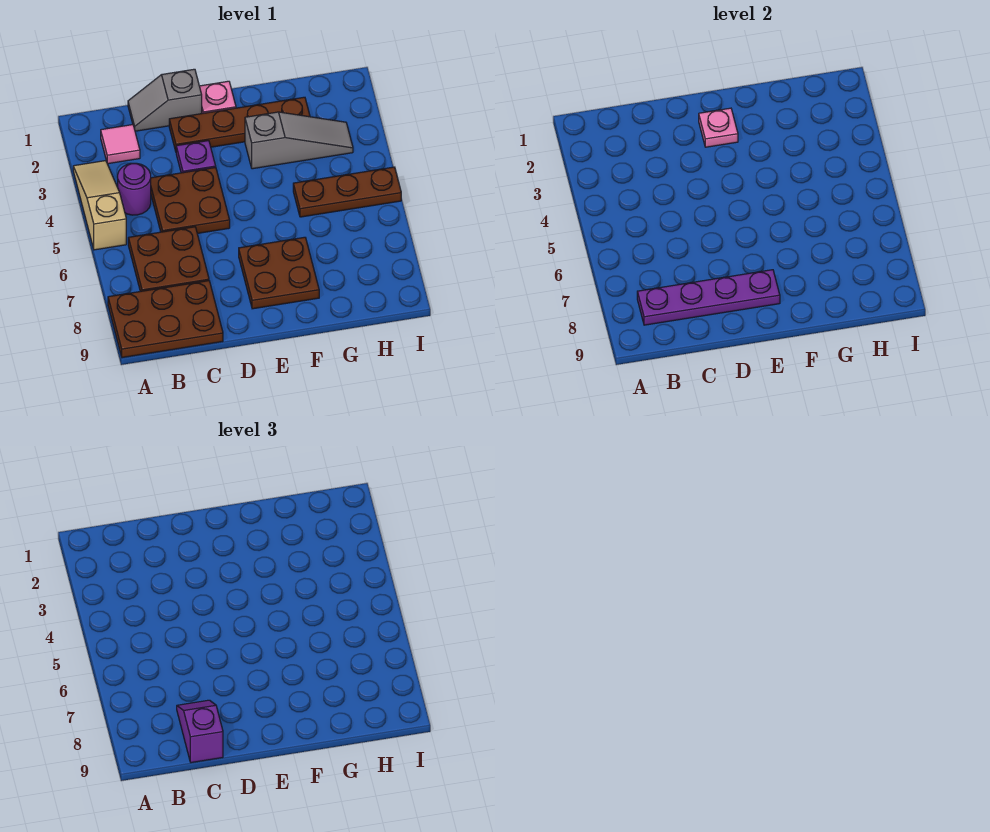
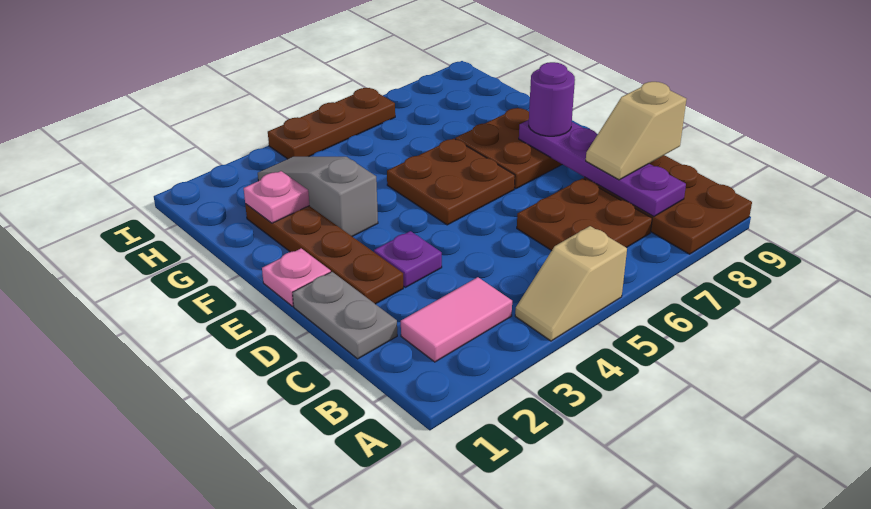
tan slope A3:A5 level 1 top 5 -> tan slope A4:A5 level 1 top 5
pink tile B2 level 1 -> pink tile B2:B3 level 1
purple round brick B4 level 1 -> purple round brick E8 level 3
grey slope C1:D1 level 1 top D -> grey plate C1:D1 level 1
brown plate C4:D5 level 1 -> brown plate E5:F6 level 1
purple slope C8:C9 level 3 top 9 -> tan slope C8:C9 level 3 top 9
pink plate E2 level 2 -> pink plate G2 level 2
brown plate G5:I5 level 1 -> brown plate I4:I6 level 1

